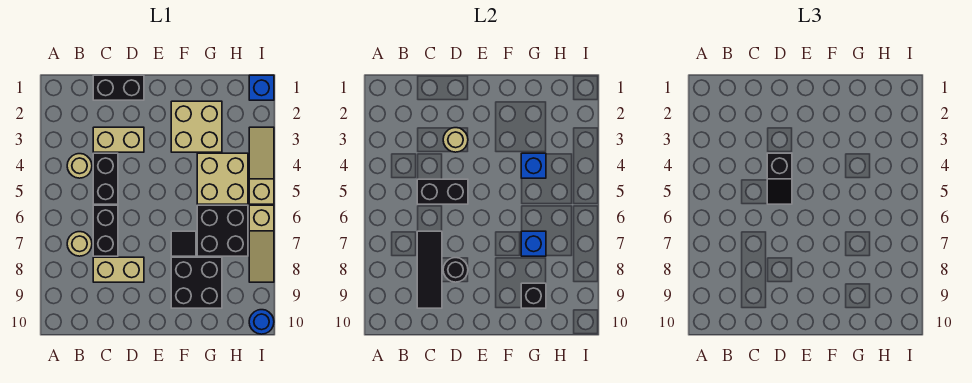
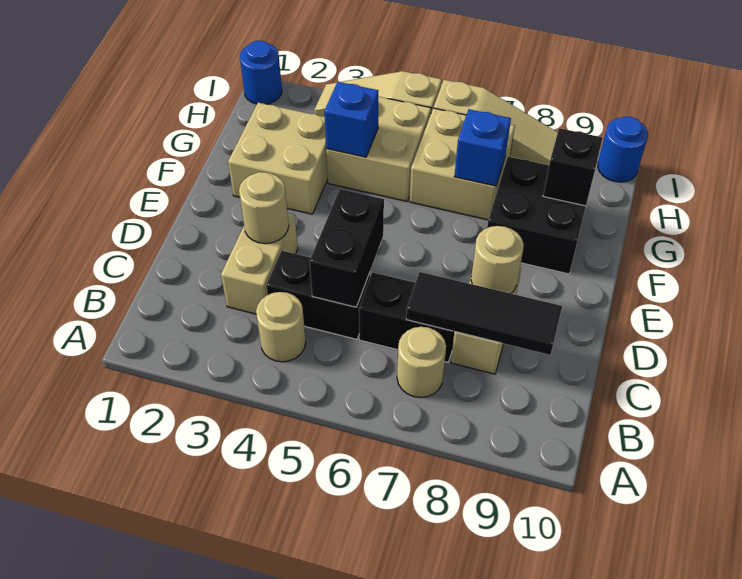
black brick C1:D1 level 1 -> none
black slope D4:D5 level 3 top 4 -> none
black round brick D8 level 2 -> tan round brick D8 level 2
black tile F7 level 1 -> none
black brick G6:H7 level 1 -> tan brick G6:H7 level 1
blue brick I1 level 1 -> blue round brick I1 level 1

